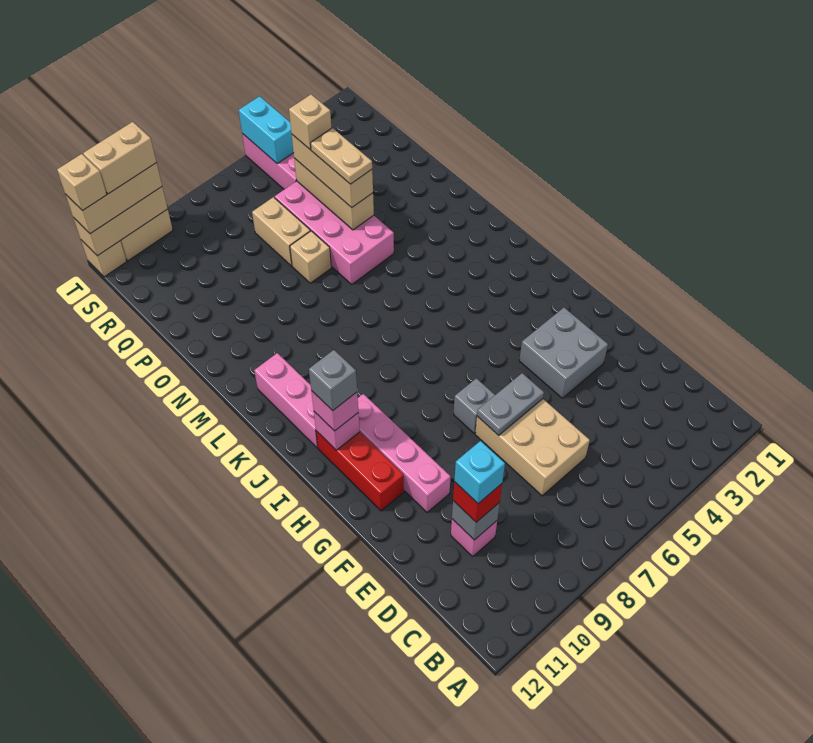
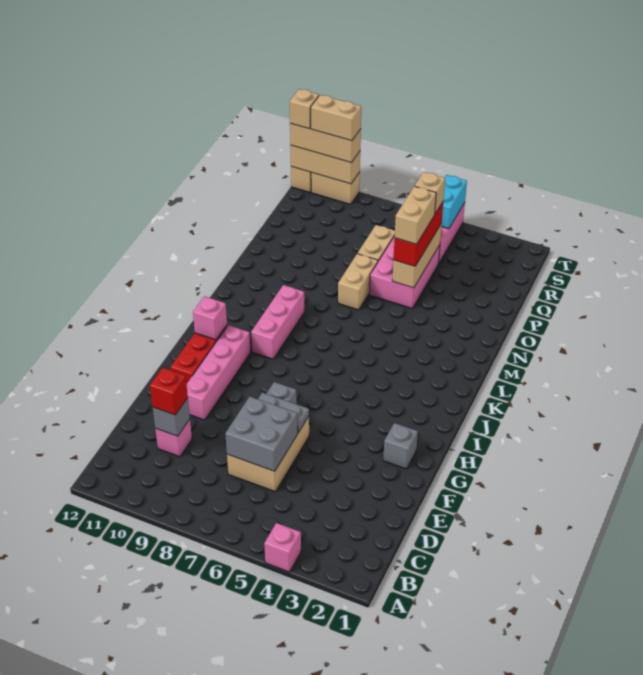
cyan brick D10 level 4 -> none
grey brick F3:G4 level 1 -> grey brick D6:E7 level 2
pink brick I11 level 3 -> pink brick A4 level 1
grey brick I11 level 4 -> grey brick G2 level 1
pink brick J11:L11 level 1 -> pink brick J9:L9 level 1
pink brick N5:Q6 level 1 -> pink brick O5:Q6 level 1
tan brick O5:Q5 level 3 -> red brick O5:Q5 level 3
tan plate O5:P5 level 4 -> tan brick O5:P5 level 4
tan brick O7 level 1 -> tan brick N7:O7 level 1

